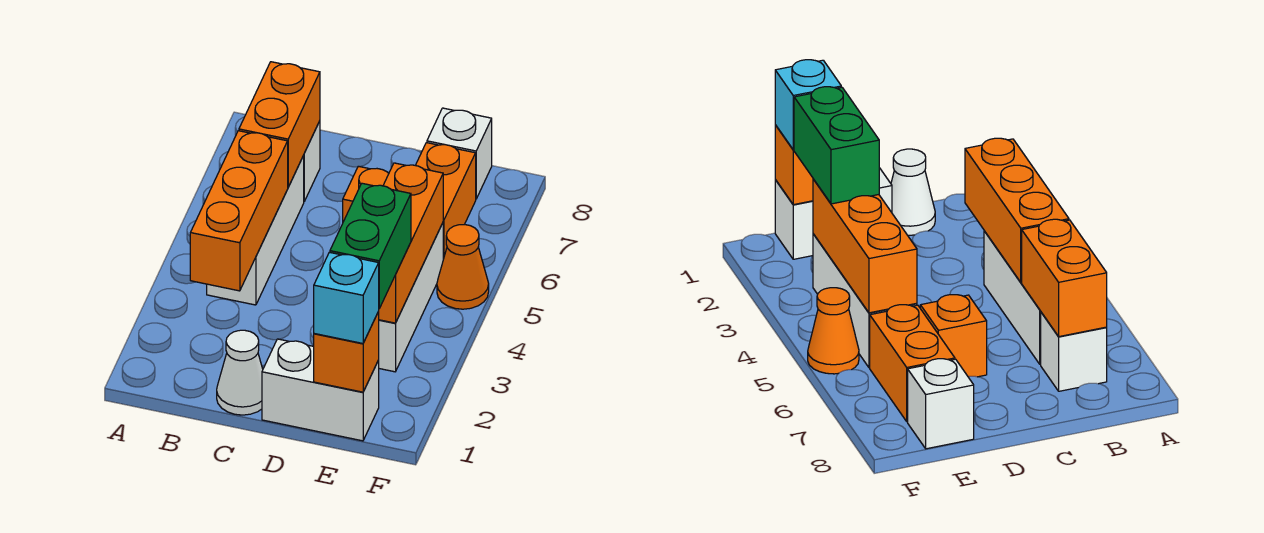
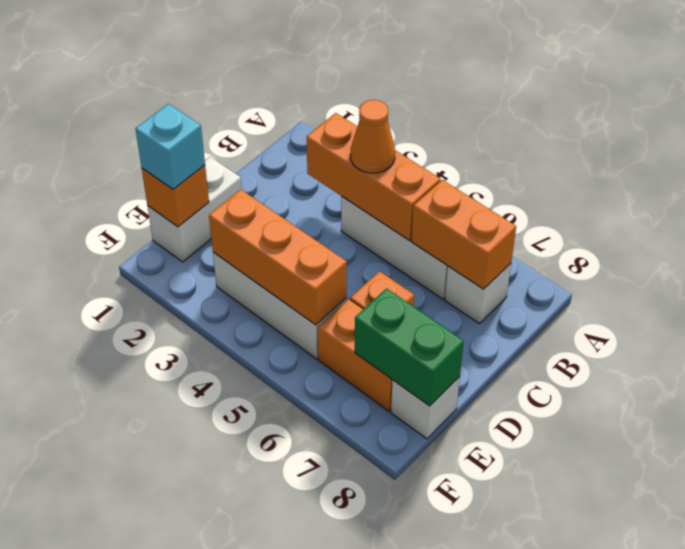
white cone C1 level 1 -> none
green brick E2:E3 level 3 -> green brick E7:E8 level 2
orange cone F5 level 1 -> orange cone B4 level 3

